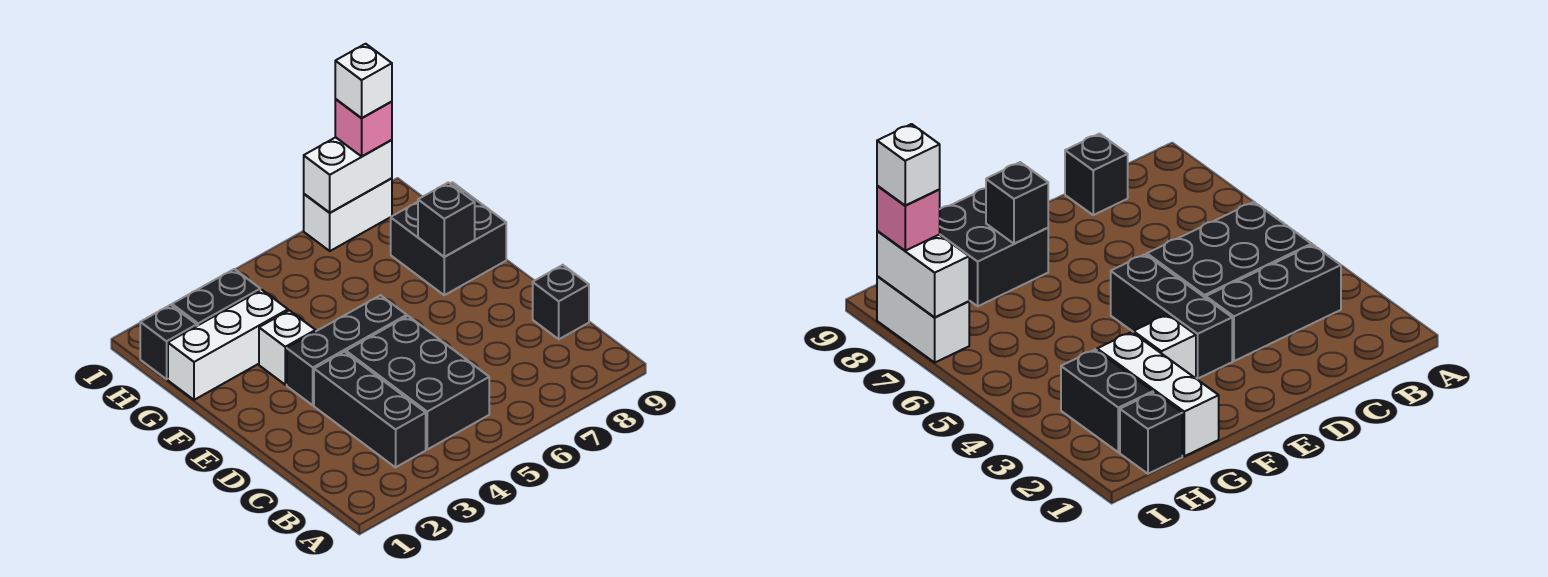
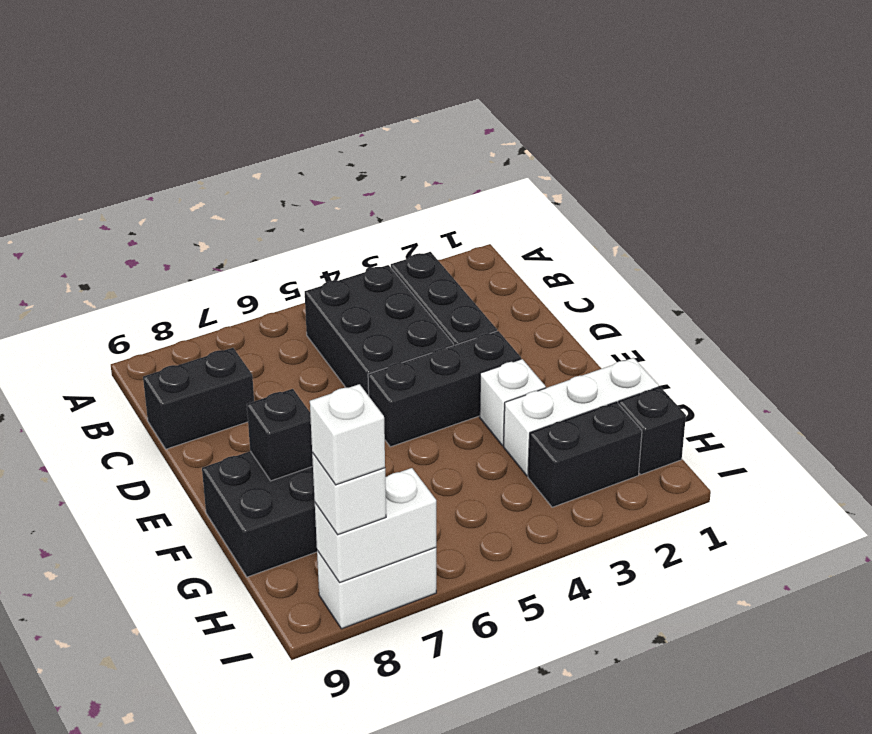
black brick C9 level 1 -> black brick C8:C9 level 1
pink brick I8 level 3 -> white brick I8 level 3

